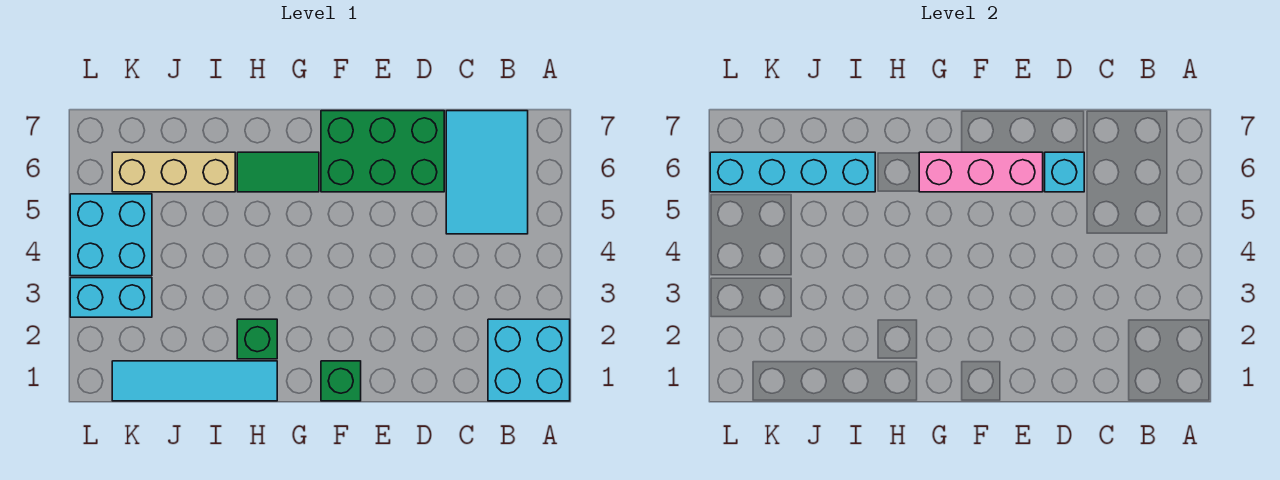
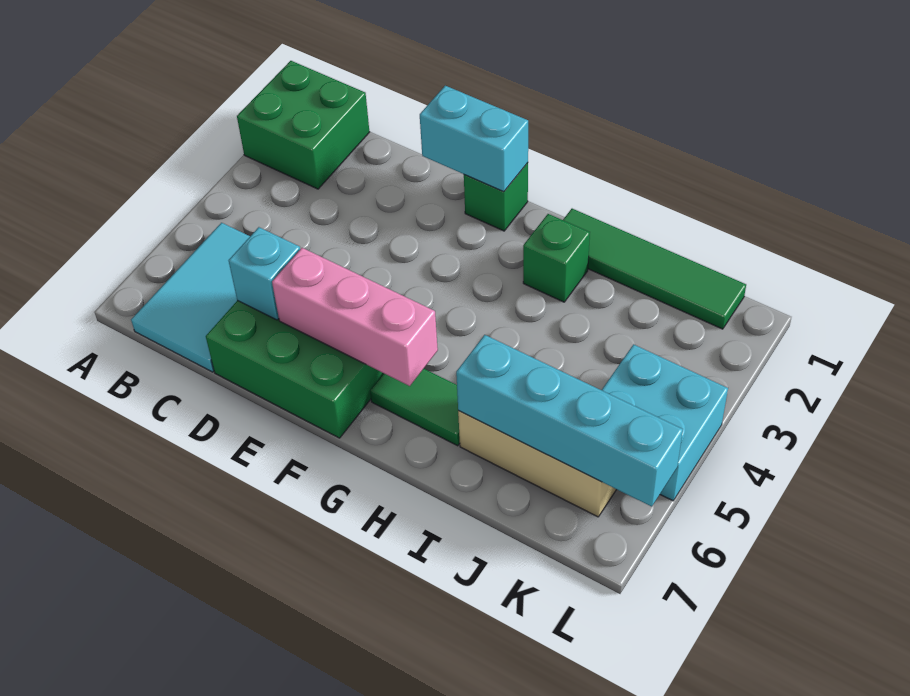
cyan brick A1:B2 level 1 -> green brick A1:B2 level 1
cyan tile H1:K1 level 1 -> green tile H1:K1 level 1
cyan brick K3:L3 level 1 -> cyan brick E1:F1 level 2

